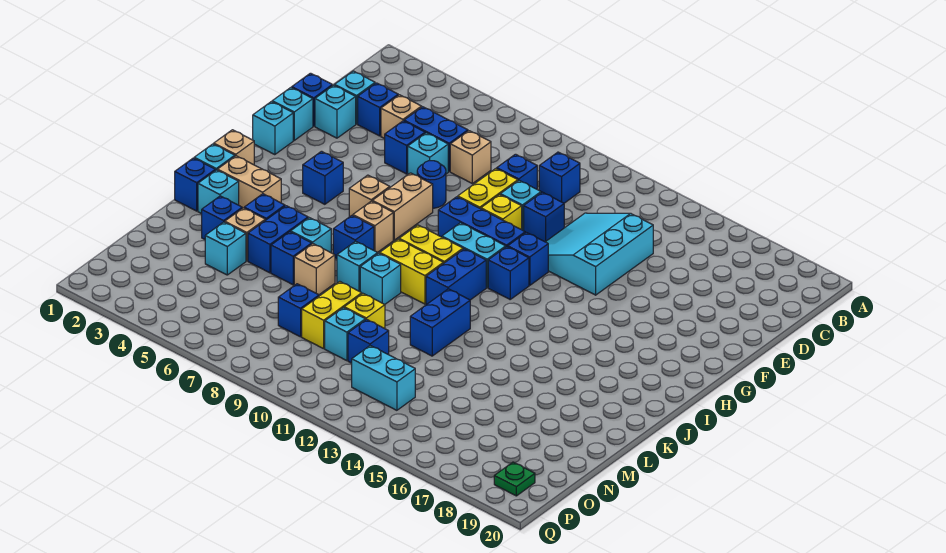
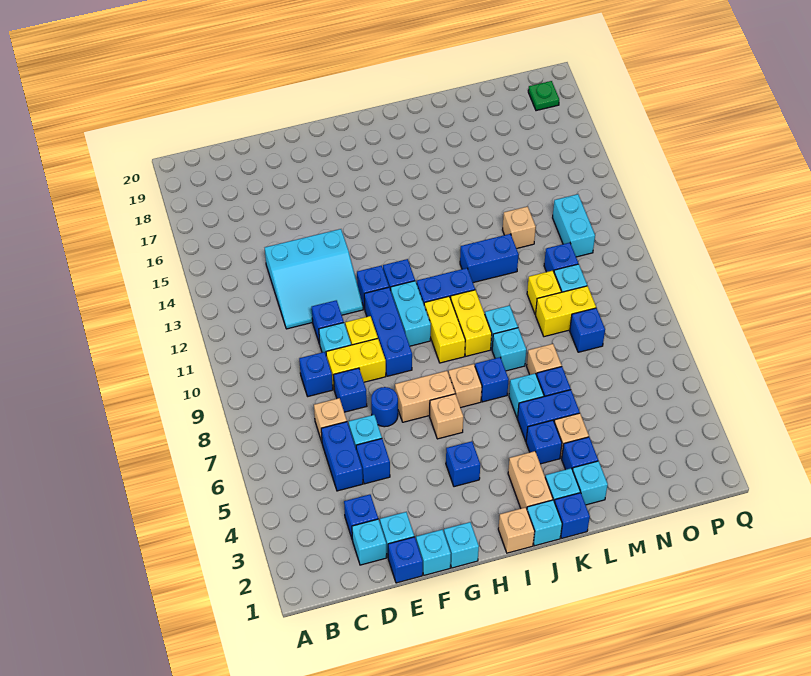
blue brick C10 level 1 -> blue brick E8 level 1
tan brick D4 level 1 -> tan brick M13 level 1
cyan brick M4 level 1 -> cyan brick L2 level 1

